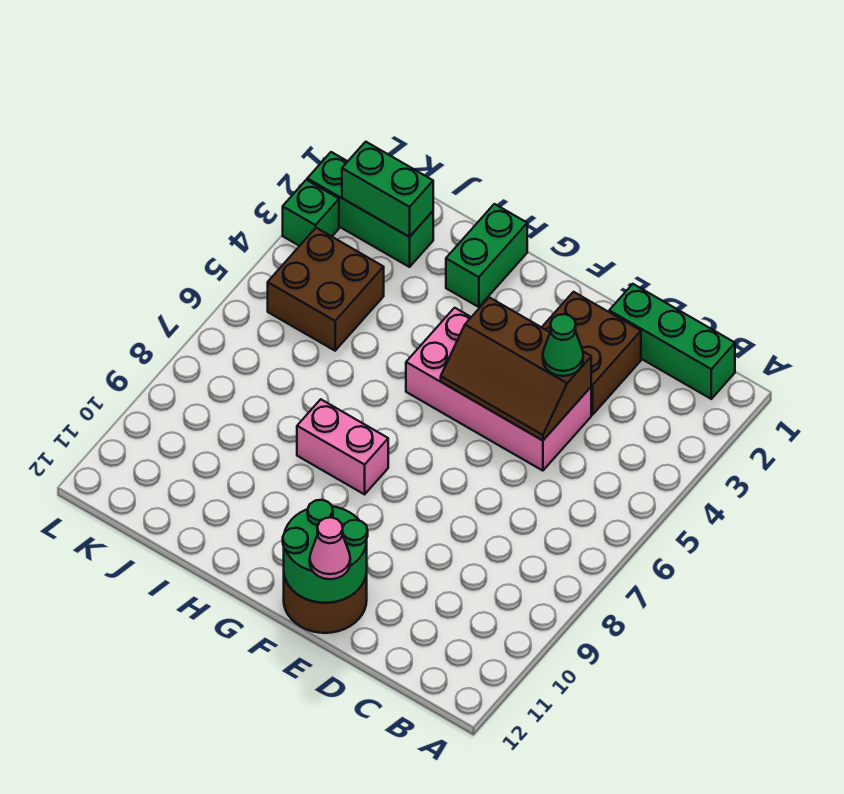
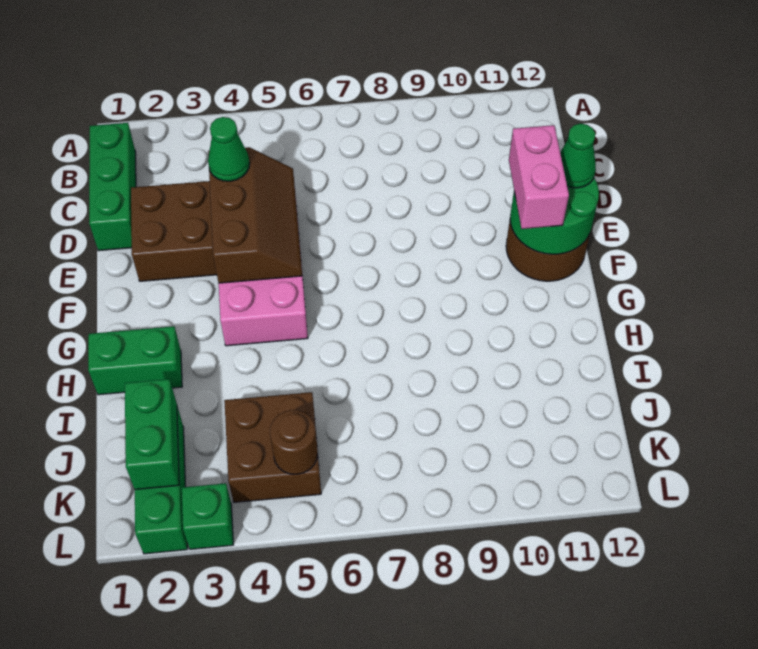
pink cone E12 level 3 -> green cone E12 level 3
pink brick G8:H8 level 1 -> pink brick E11:F11 level 3
none -> brown round brick K5 level 2

